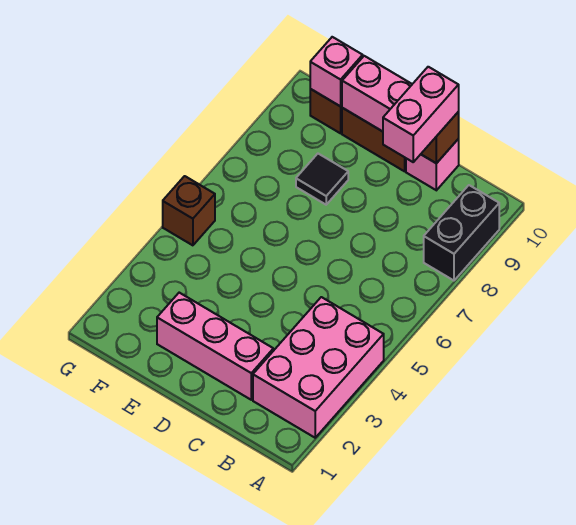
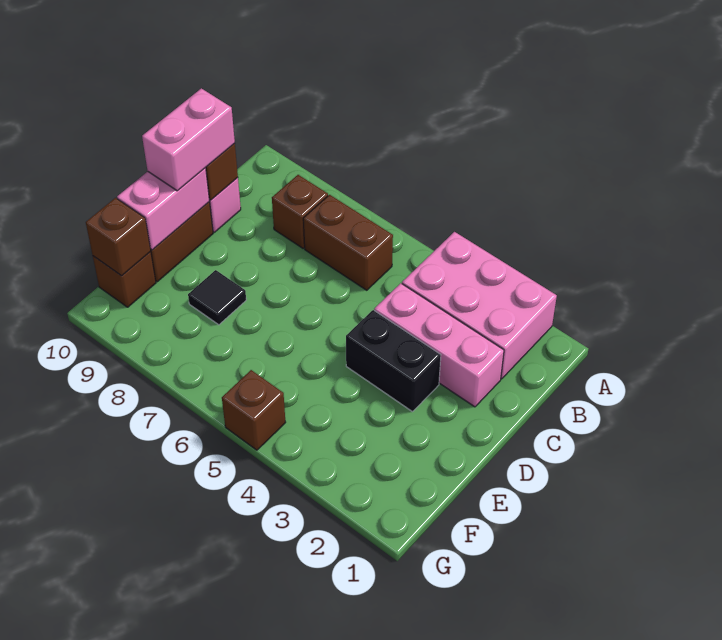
black brick A8:A9 level 1 -> black brick D3:D4 level 1
none -> brown brick B6:B7 level 1
none -> brown brick B8 level 1
pink brick C2:E2 level 1 -> pink brick C2:C4 level 1
pink brick C9:C10 level 3 -> pink brick C10:D10 level 3
pink brick F10 level 2 -> brown brick F10 level 2

